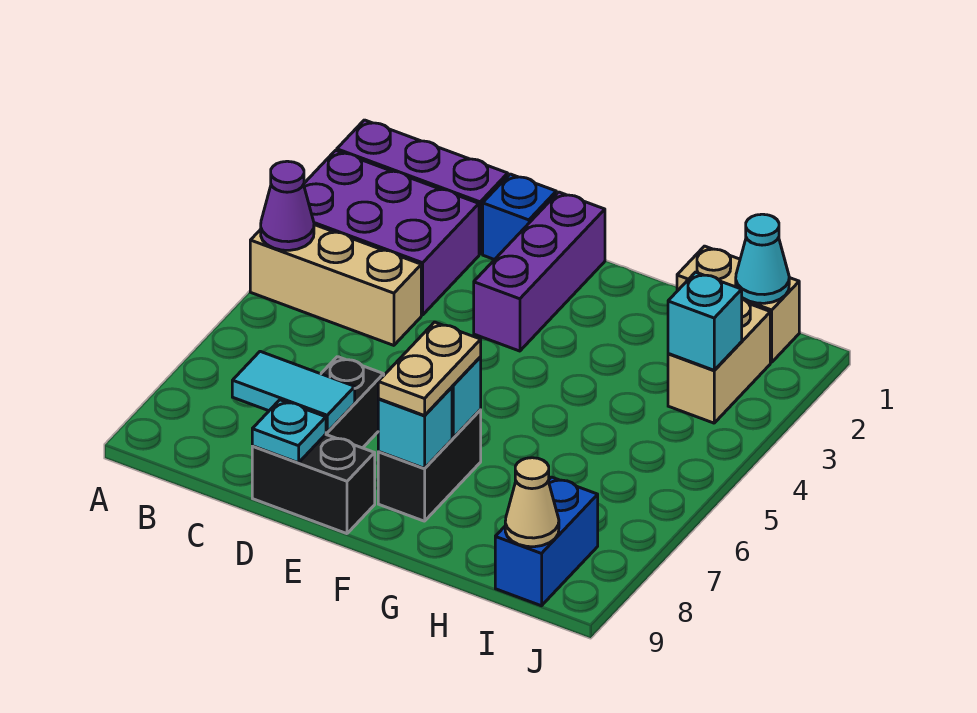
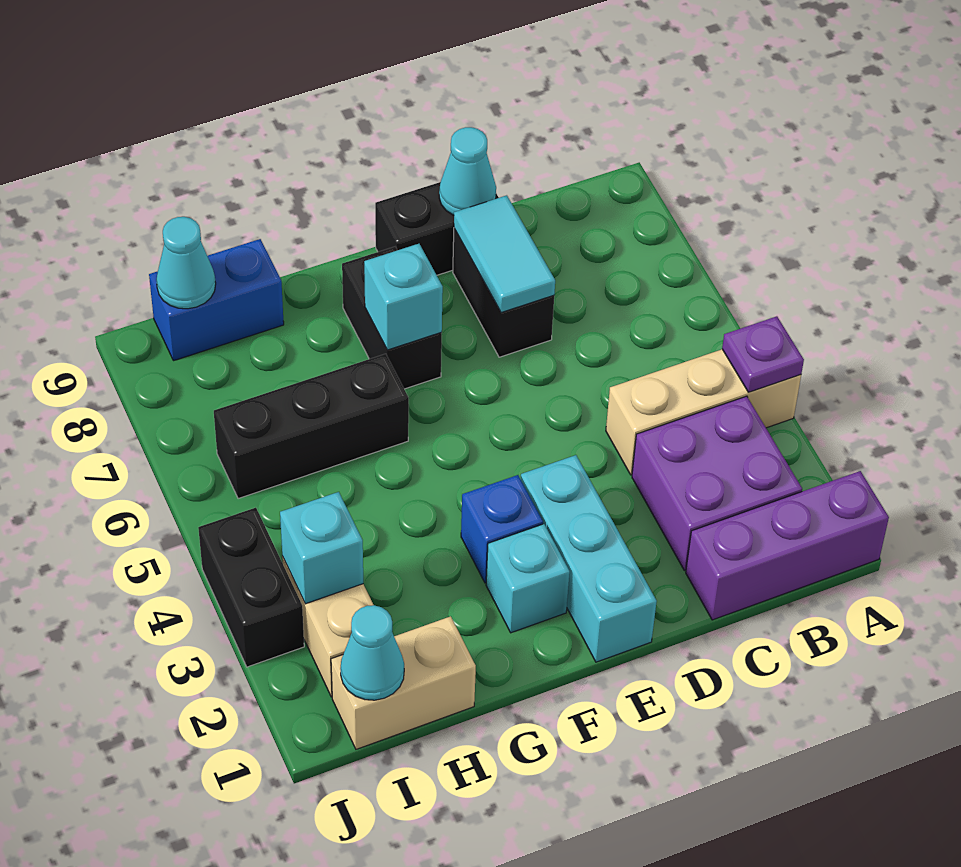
purple brick A2:C3 level 1 -> purple brick B2:C3 level 1
purple cone A4 level 2 -> purple plate A4 level 2
cyan tile C8:D8 level 2 -> cyan tile D7:D8 level 2
blue brick D1 level 1 -> blue brick F3 level 1
cyan plate D9 level 2 -> cyan cone D9 level 2
purple brick E1:E3 level 1 -> cyan brick E1:E3 level 1
tan plate F7:F8 level 3 -> none
cyan brick F8 level 2 -> cyan brick F2 level 1
none -> black brick G6:I6 level 1
blue brick I8:I9 level 1 -> blue brick H9:I9 level 1
tan cone I9 level 2 -> cyan cone I9 level 2
none -> black brick J3:J4 level 1

